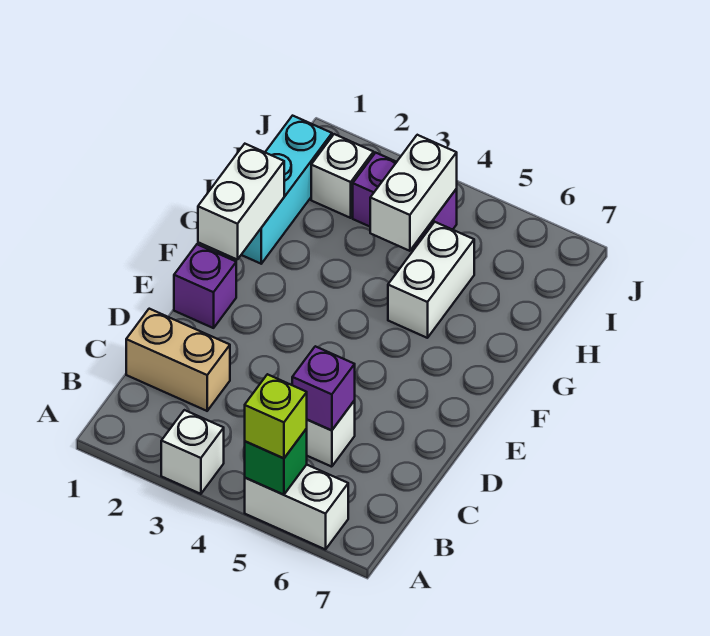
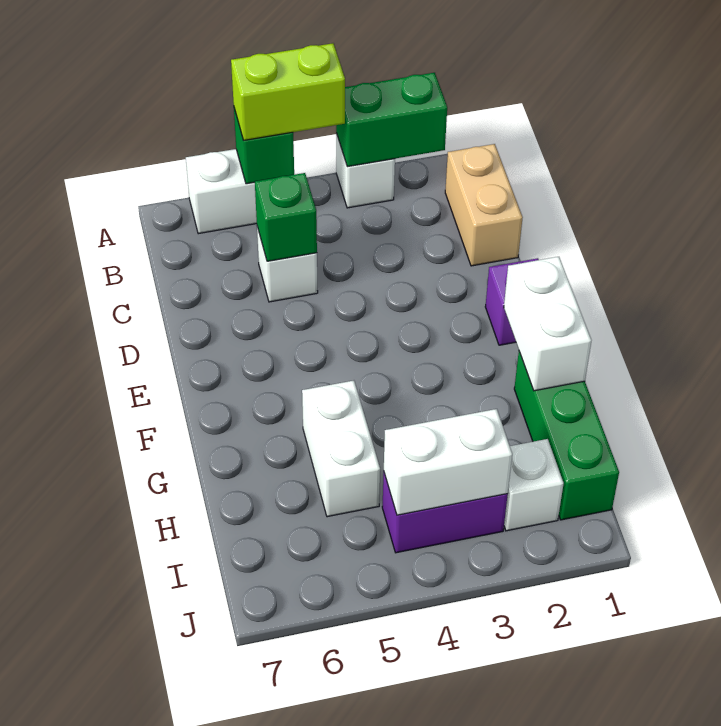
none -> green brick A2:A3 level 2
lime brick A5 level 3 -> lime brick A4:A5 level 3
tan brick C1:C2 level 1 -> tan brick B1:C1 level 1
purple brick C5 level 2 -> green brick C5 level 2
cyan brick G1:I1 level 1 -> green brick G1:I1 level 1
white brick H4:I4 level 2 -> white brick I3:I4 level 2

